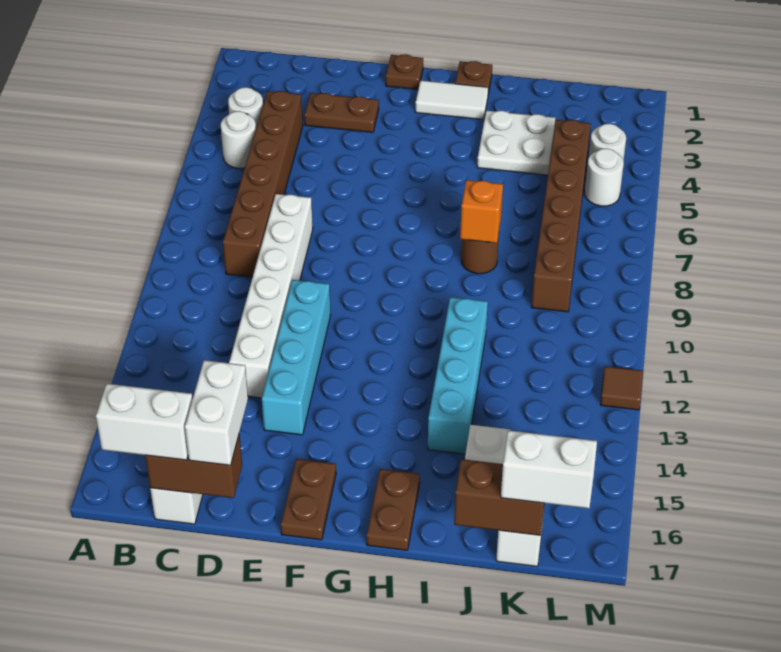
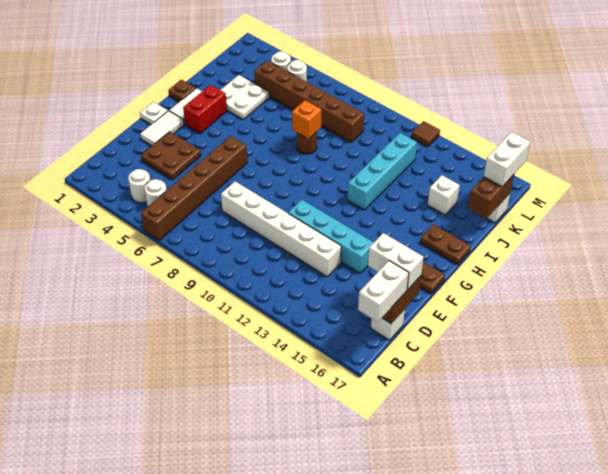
brown brick C4:C9 level 1 -> brown brick A6:F6 level 1
brown plate D3:E3 level 1 -> brown plate D3:E4 level 1
none -> white tile E2:F2 level 1
brown plate F1 level 1 -> white plate F1 level 1
none -> red brick G3:H3 level 1
cyan brick I11:I14 level 1 -> cyan brick H12:K12 level 1

